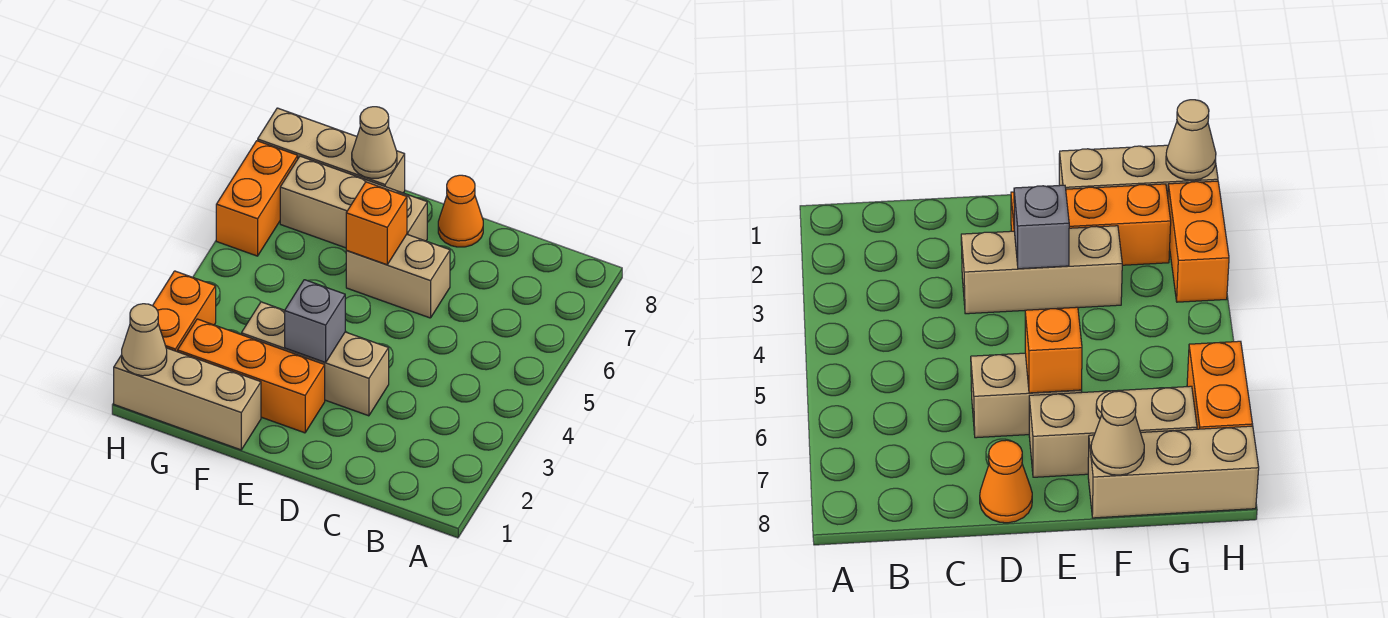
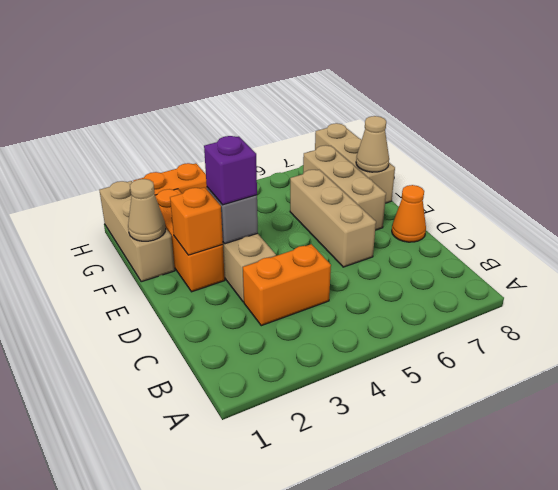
tan brick D6:E6 level 1 -> tan brick D6:F6 level 1
none -> purple brick E3 level 3
orange brick E6 level 2 -> orange brick E2 level 2
tan cone H1 level 2 -> tan cone F1 level 2
orange brick H6:H7 level 1 -> orange brick C3:C4 level 1

